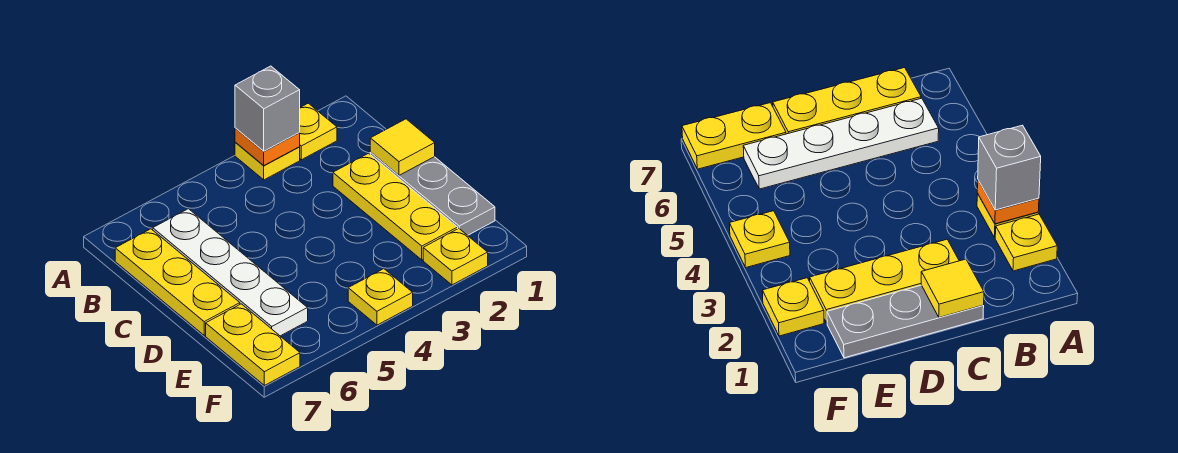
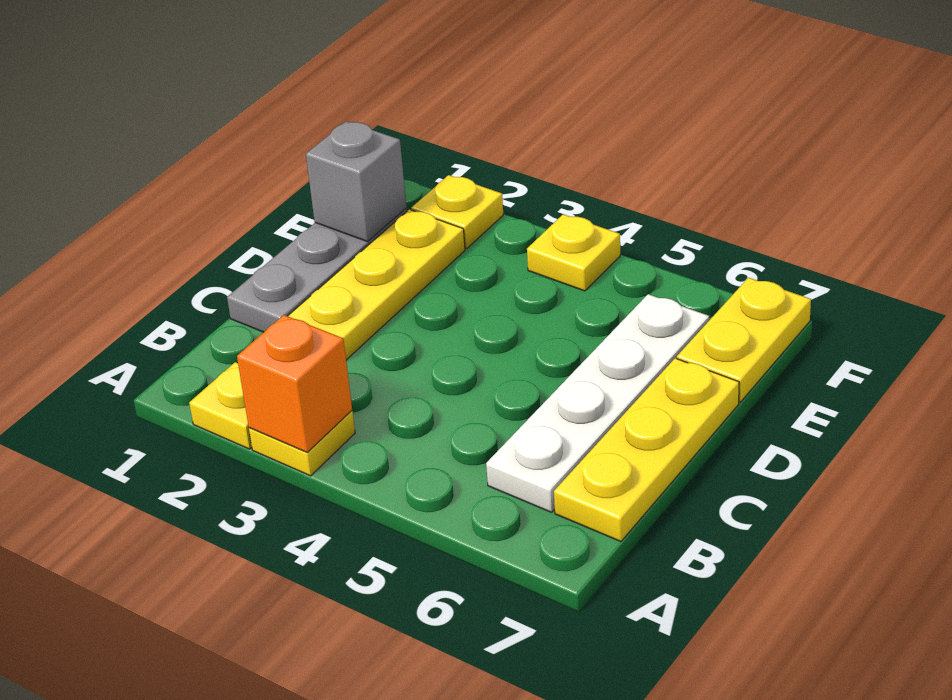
orange plate A3 level 2 -> orange brick A3 level 2
grey brick A3 level 3 -> grey brick E1 level 2
yellow tile C1 level 2 -> none

